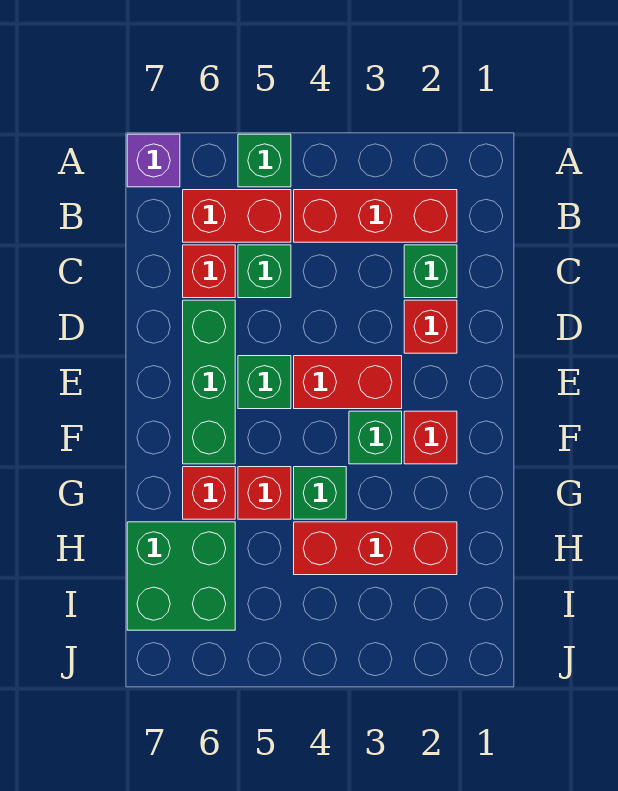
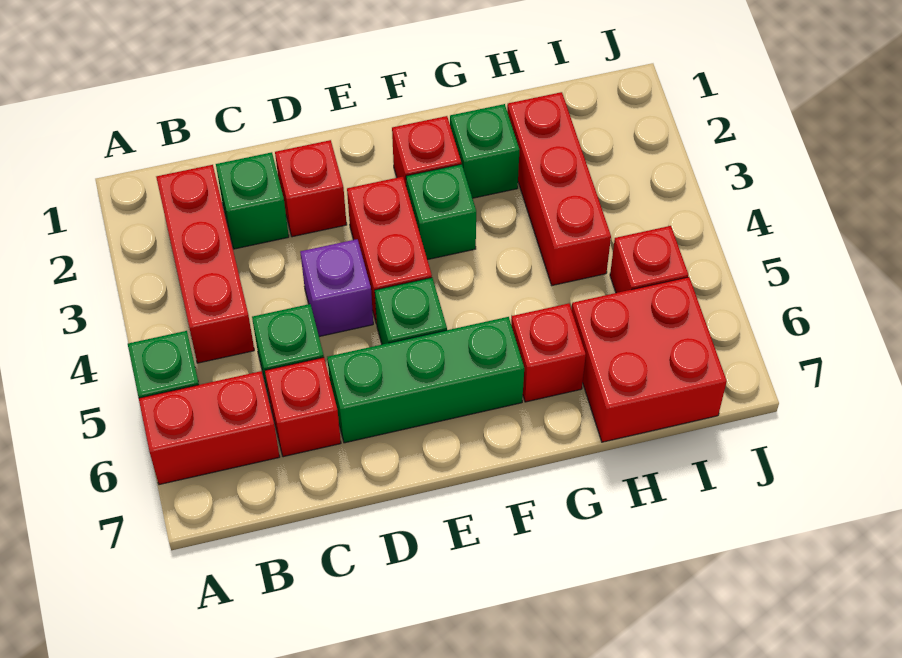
purple brick A7 level 1 -> purple brick D4 level 1
red brick B5:B6 level 1 -> red brick A6:B6 level 1
green brick G4 level 1 -> green brick G2 level 1
red brick G5 level 1 -> red brick I5 level 1
green brick H6:I7 level 1 -> red brick H6:I7 level 1

